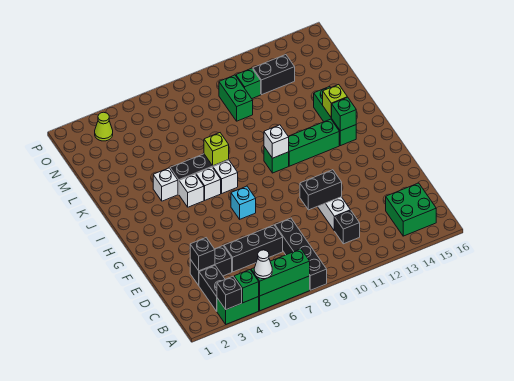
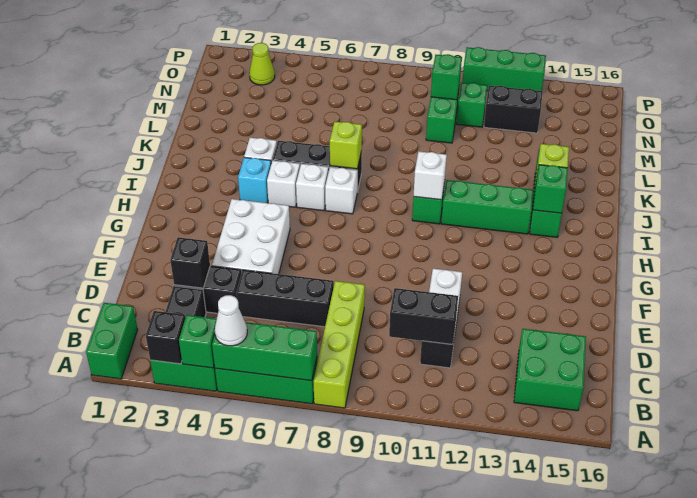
none -> green brick A1:B1 level 1
black brick A8:D8 level 1 -> lime brick A8:D8 level 1
none -> white brick E4:G5 level 1
black brick E10:E11 level 2 -> black brick C10:C11 level 2
cyan brick G7 level 1 -> cyan brick I4 level 1
none -> green brick N10 level 2
none -> green brick P11:P13 level 1

